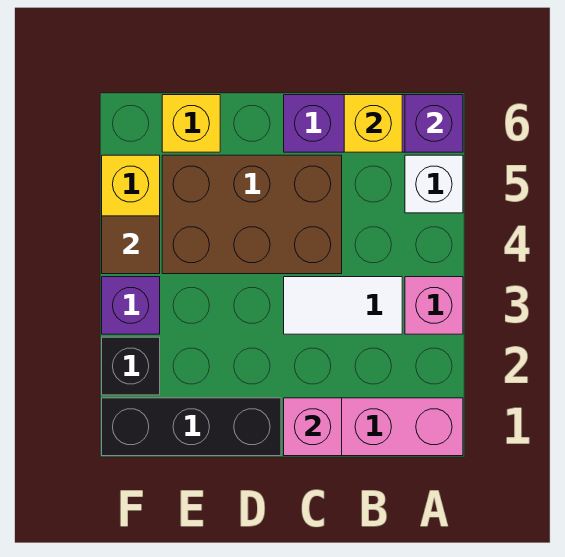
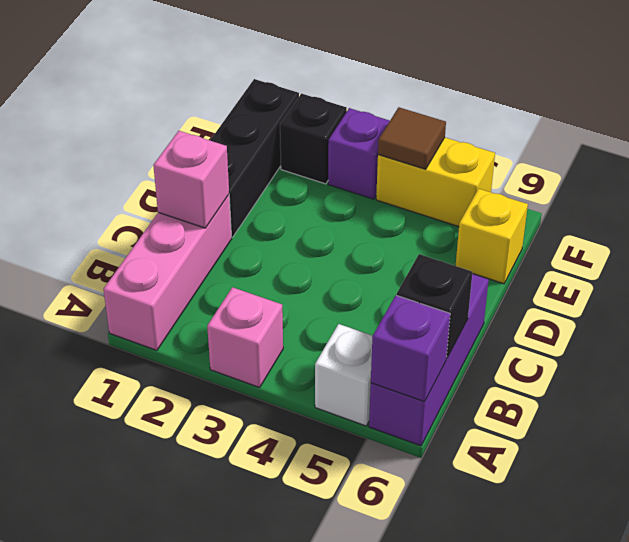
white tile B3:C3 level 1 -> none
yellow brick B6 level 2 -> black brick B6 level 2
brown brick C4:E5 level 1 -> none

